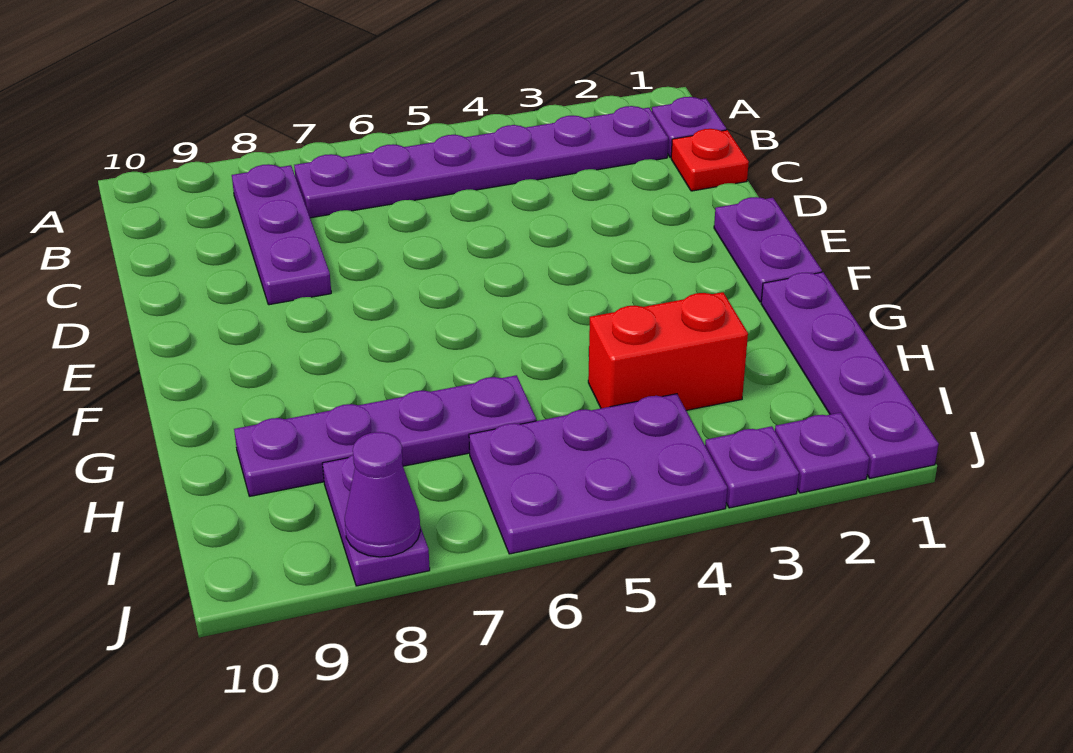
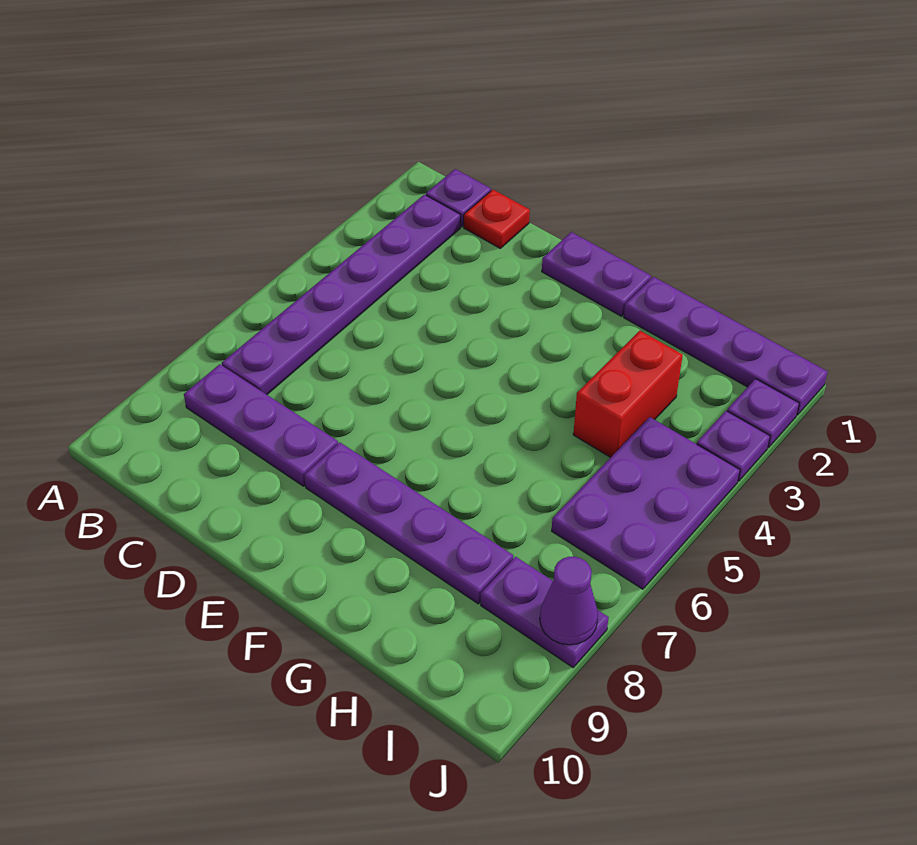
purple plate H6:H9 level 1 -> purple plate E8:H8 level 1

